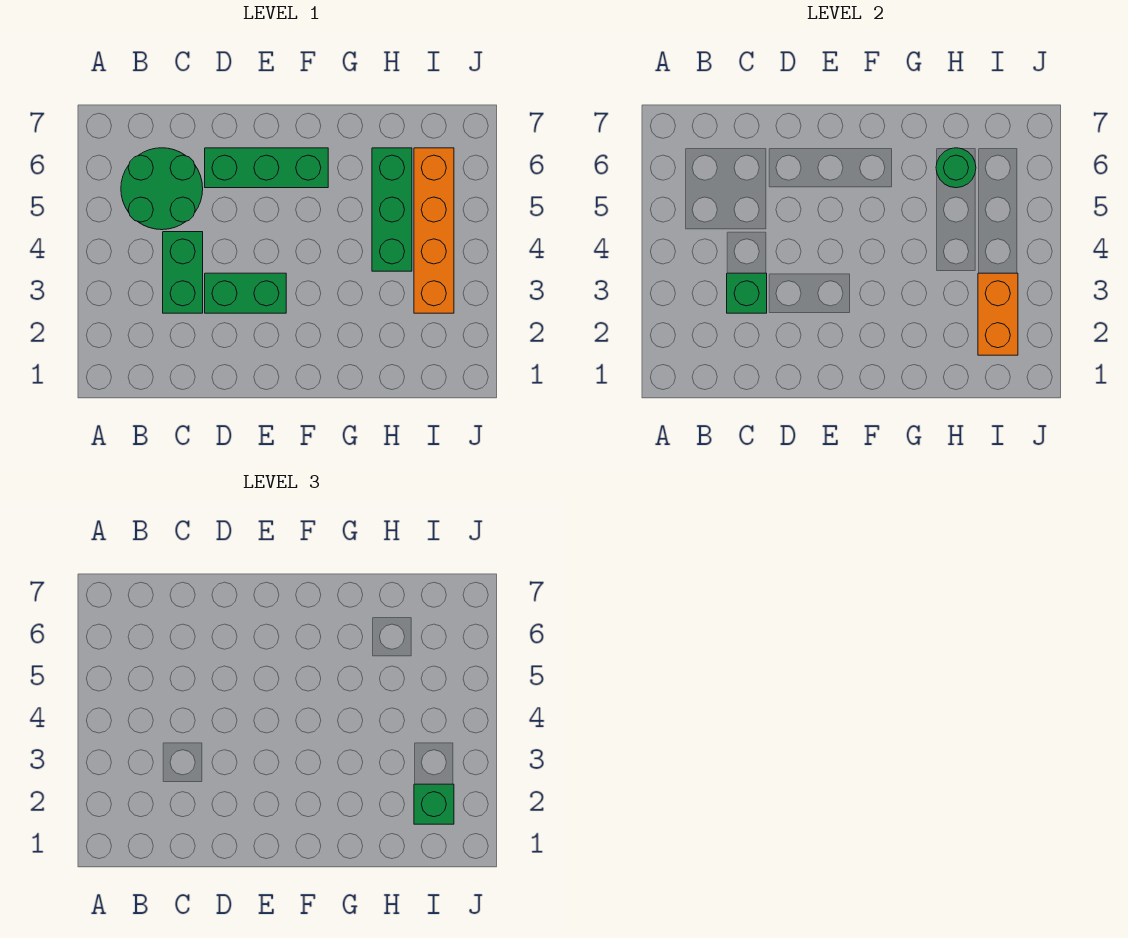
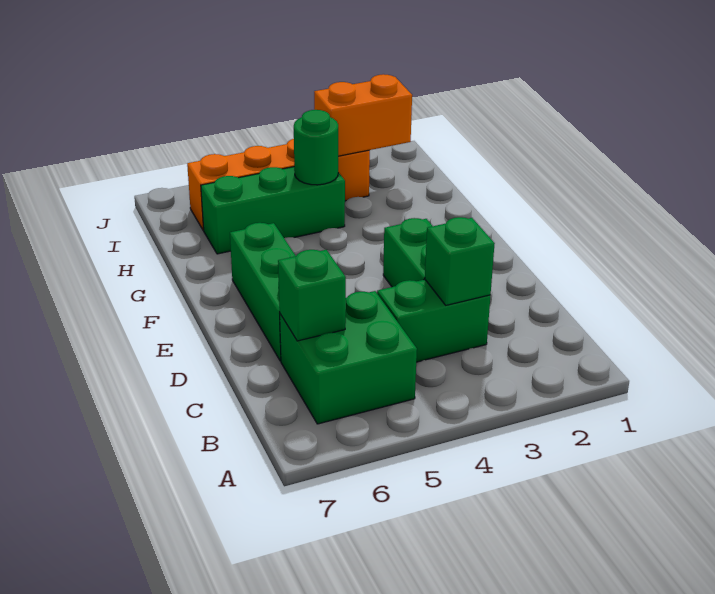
green round brick B5:C6 level 1 -> green brick B5:C6 level 1
green round brick H6 level 2 -> green round brick H4 level 2
green brick I2 level 3 -> green brick C6 level 2

